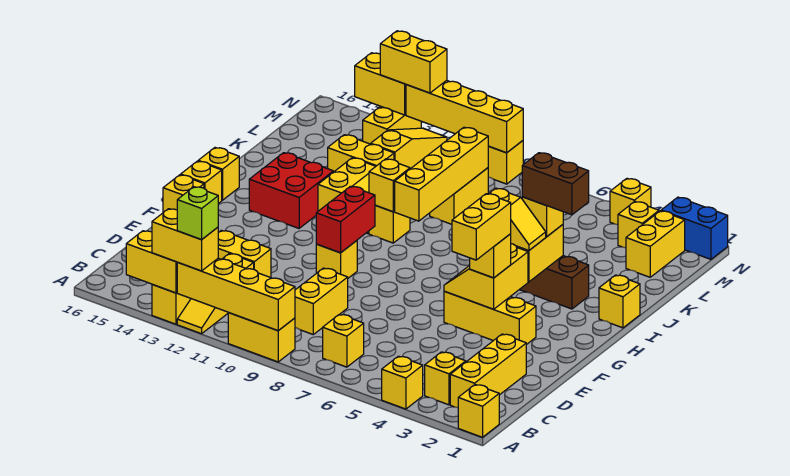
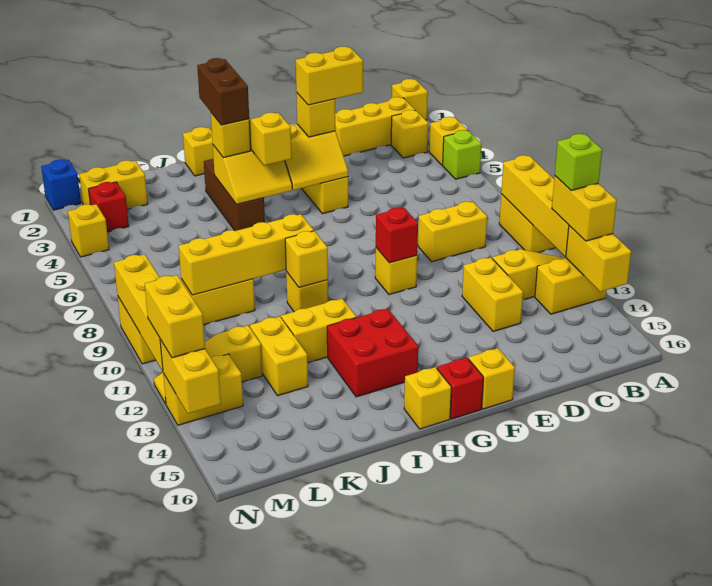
none -> lime brick A5 level 1
yellow brick B7 level 1 -> none
red brick F10:G10 level 2 -> red brick F10 level 2
yellow brick G16 level 1 -> red brick G16 level 1
yellow brick M3 level 1 -> red brick M3 level 1
blue brick N1:N2 level 1 -> blue brick N1 level 1

